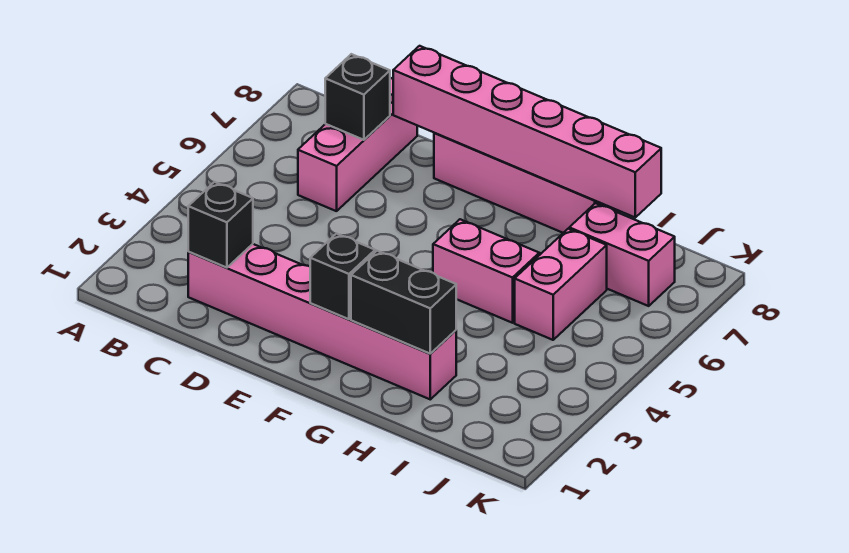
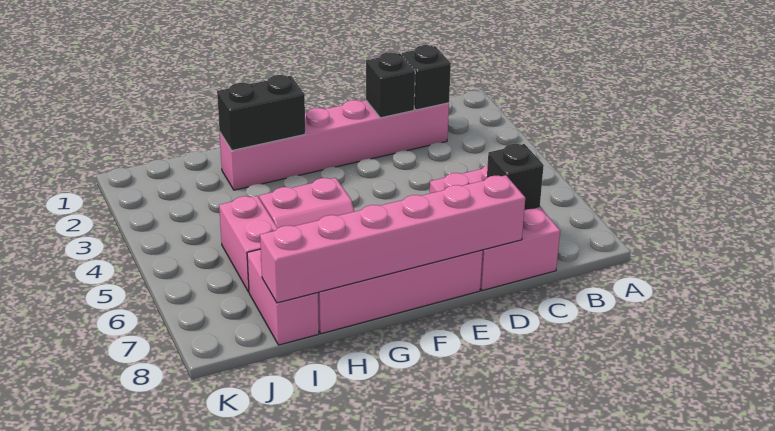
pink brick C6:C8 level 1 -> pink brick C6:D8 level 1
black brick F2 level 2 -> black brick D2 level 2
pink brick I7:J7 level 1 -> pink brick I7:I8 level 1

